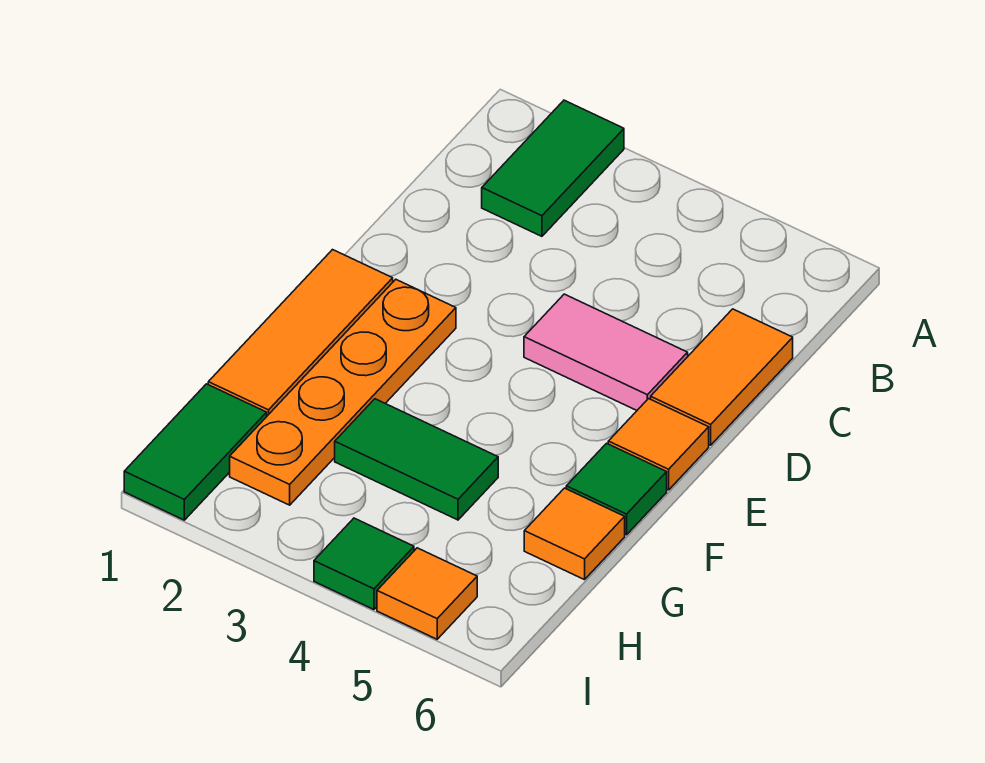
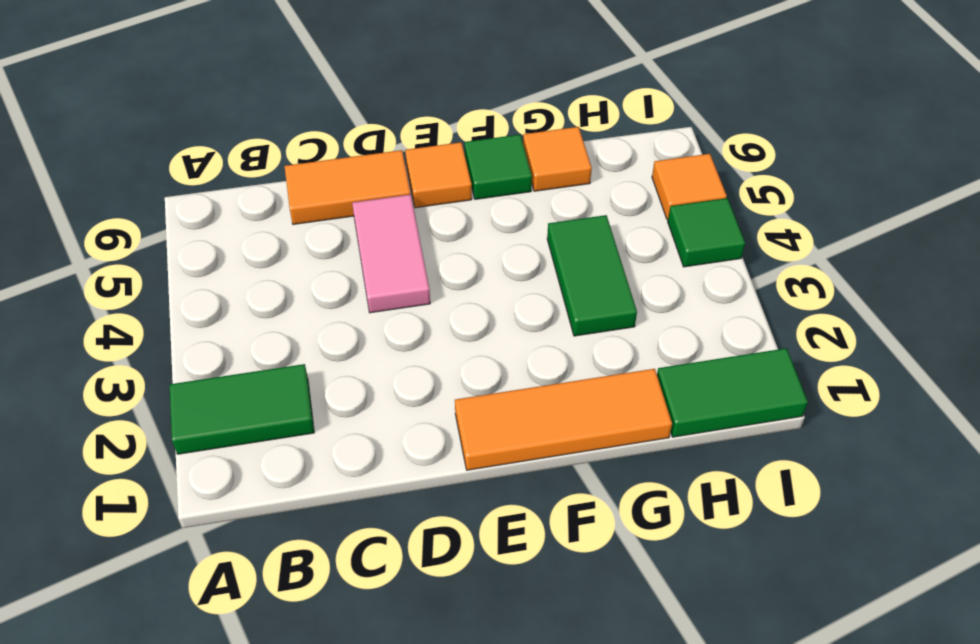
orange plate E2:H2 level 1 -> none

